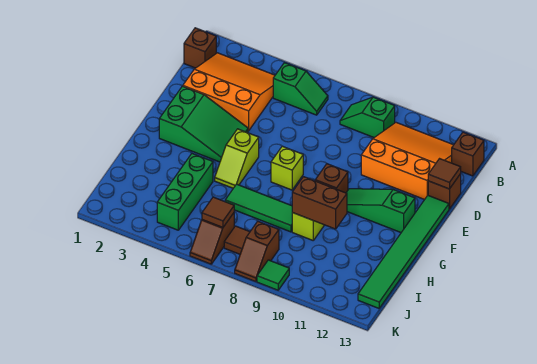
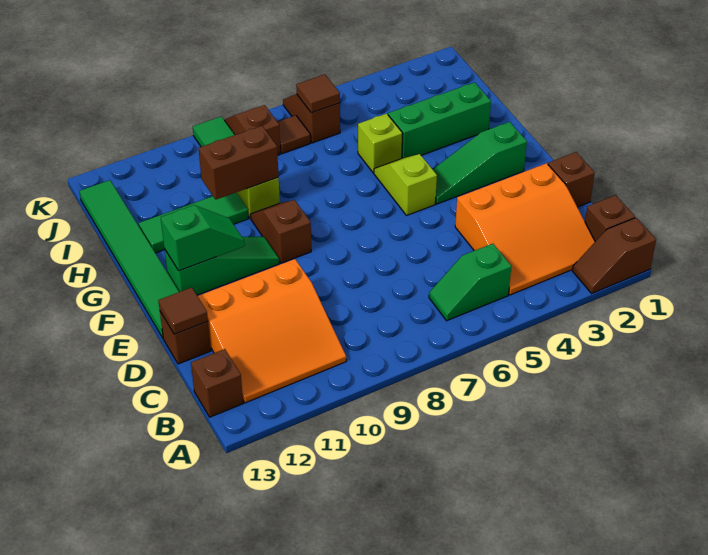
none -> brown slope A1:A2 level 1 top 1
green slope B8:B9 level 1 top 9 -> green slope F11:F12 level 2 top 12
none -> brown brick D1 level 1
green slope E2:F4 level 1 top 2 -> green slope F2:F4 level 1 top 2
lime brick F7 level 1 -> lime brick H5 level 1
green brick H4:J4 level 1 -> green brick H2:H4 level 1
green tile H6:H8 level 1 -> green tile H10:H12 level 1

